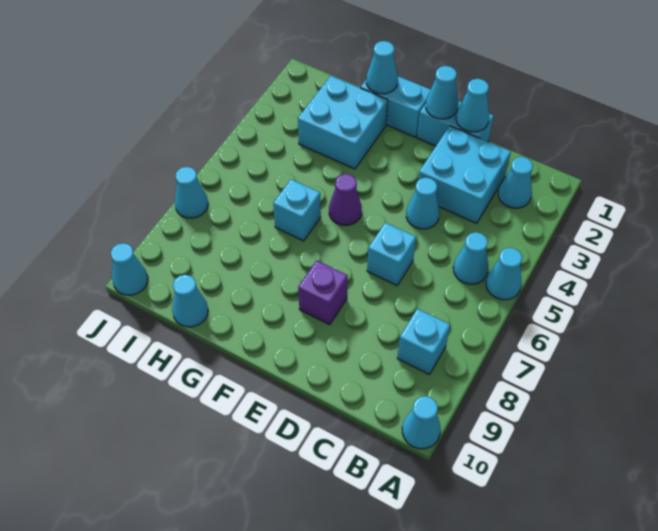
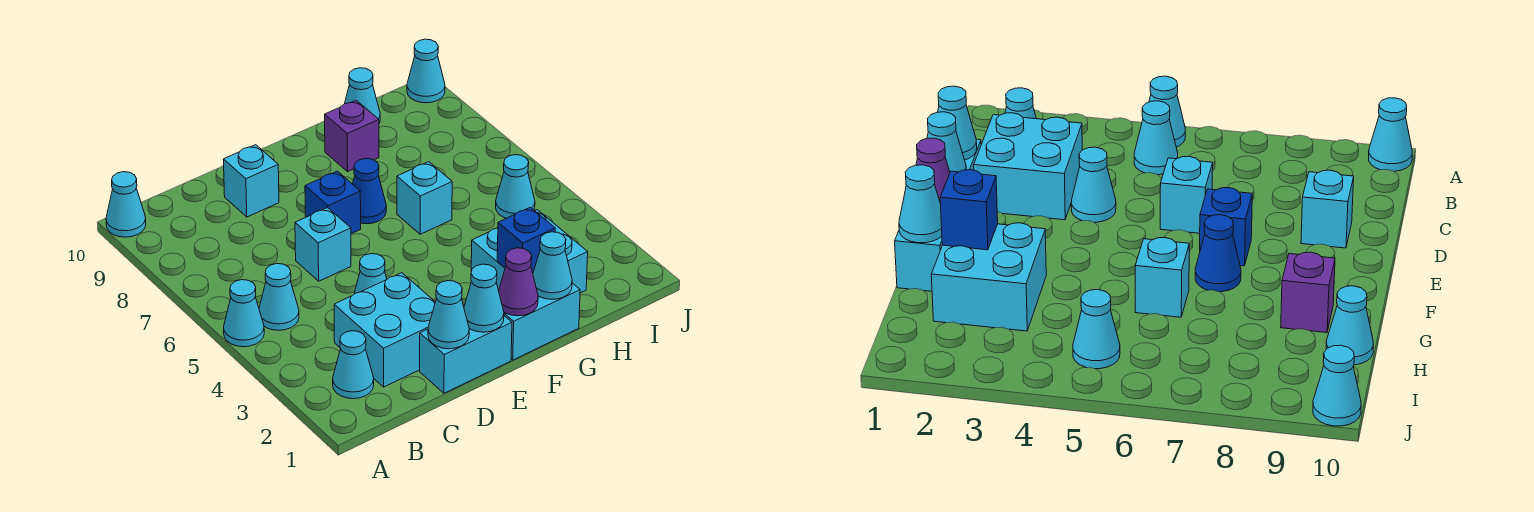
cyan brick B8 level 1 -> cyan brick D9 level 1
none -> blue brick E7 level 1
purple brick E8 level 1 -> purple brick G9 level 1
purple cone F5 level 1 -> purple cone F1 level 2
none -> blue cone F7 level 1
none -> blue brick G2 level 2
cyan cone J7 level 1 -> cyan cone I5 level 1

